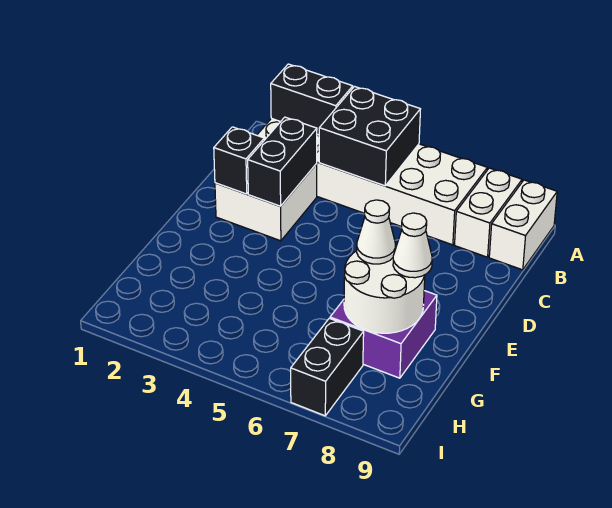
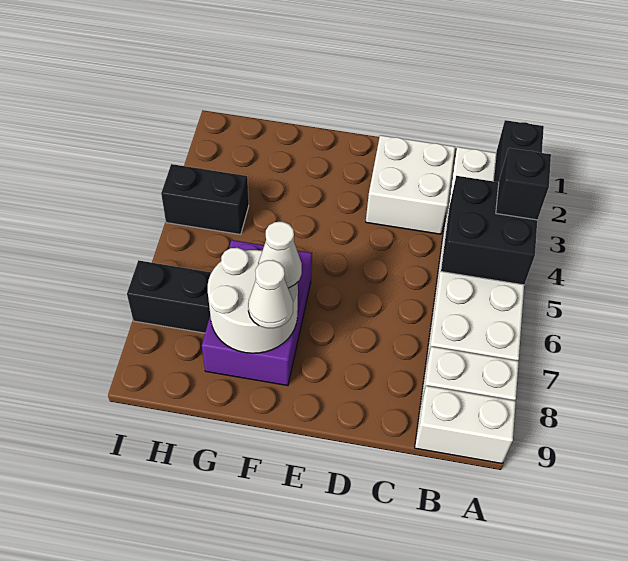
black brick C3:D3 level 2 -> black brick H4:I4 level 1
black brick D2 level 2 -> black brick A4 level 3
purple brick F7:G8 level 1 -> purple brick F6:G8 level 1

